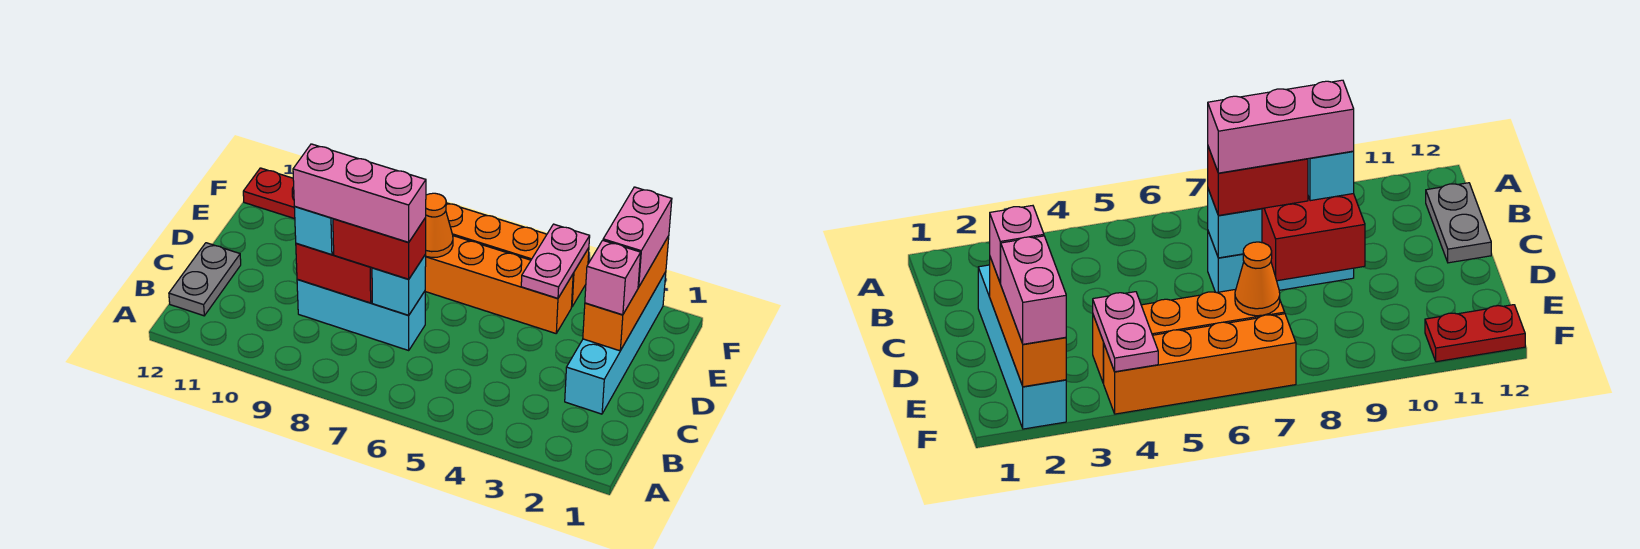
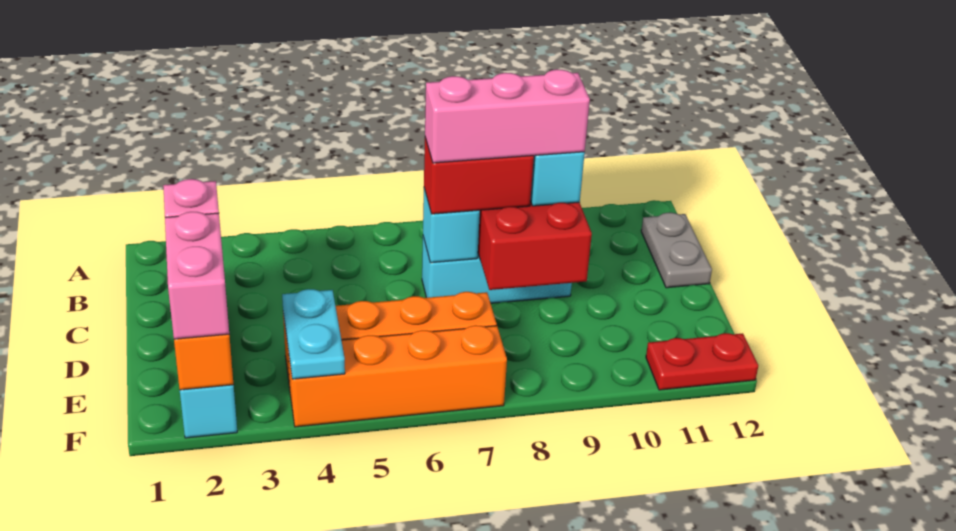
pink plate E4:F4 level 2 -> cyan plate E4:F4 level 2
orange cone E7 level 2 -> none

